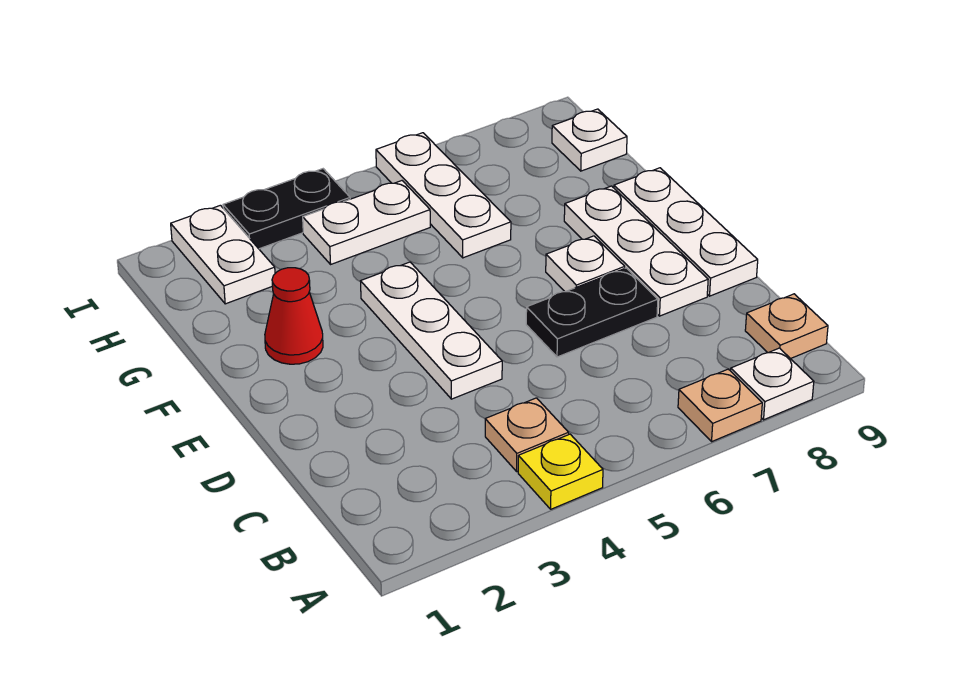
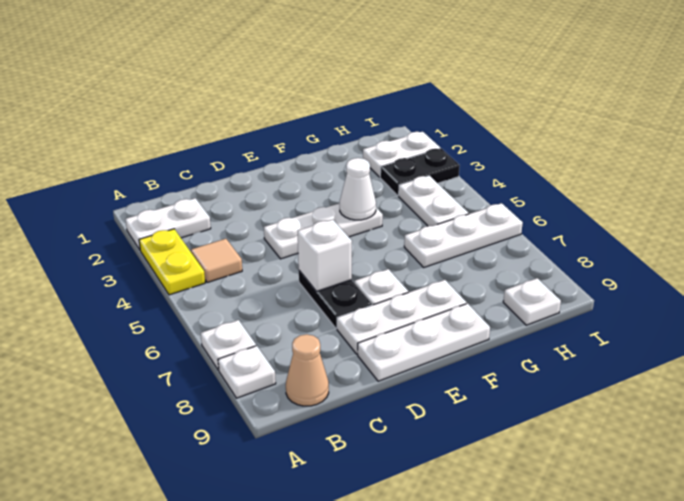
none -> white plate A2:B2 level 1
yellow plate A4 level 1 -> yellow plate A3:A4 level 1
tan plate A7 level 1 -> white plate A7 level 1
tan plate B4 level 1 -> tan tile B4 level 1
tan plate B9 level 1 -> tan cone B9 level 1
none -> white brick D6 level 2
red cone F2 level 1 -> none
none -> white cone F4 level 2
black plate I3:I4 level 1 -> black plate H3:I3 level 1

